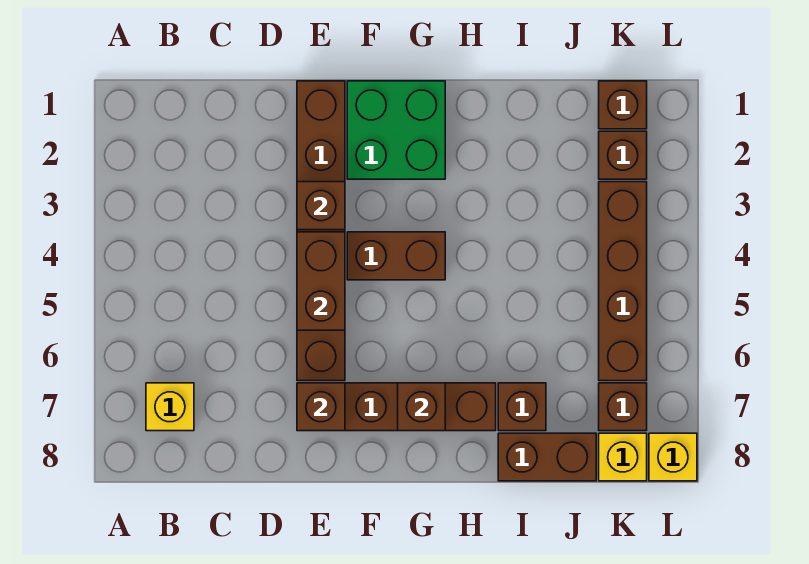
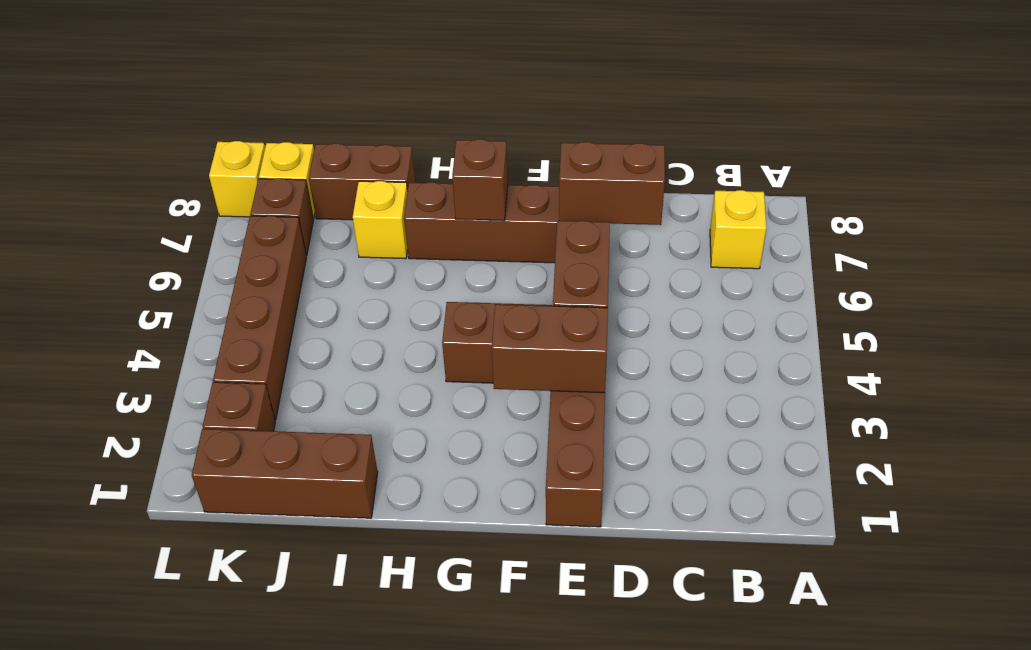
brown brick E3 level 2 -> brown brick E3:F3 level 2
brown brick E7 level 2 -> brown brick D7:E7 level 2
green brick F1:G2 level 1 -> none
brown brick I7 level 1 -> yellow brick I7 level 1
brown brick K1 level 1 -> brown brick I1:K1 level 1

